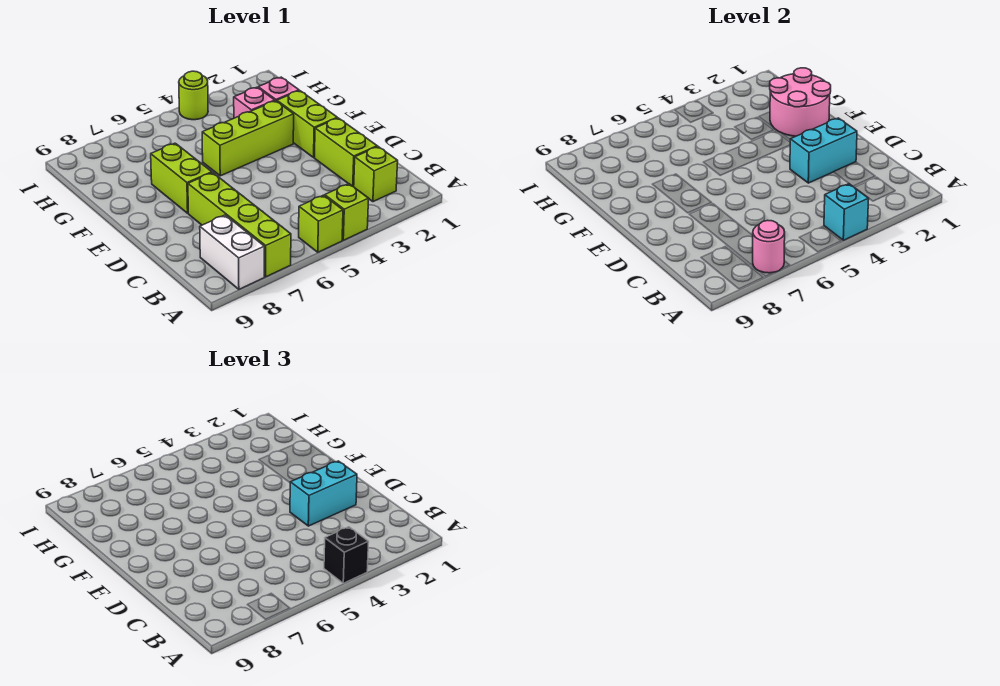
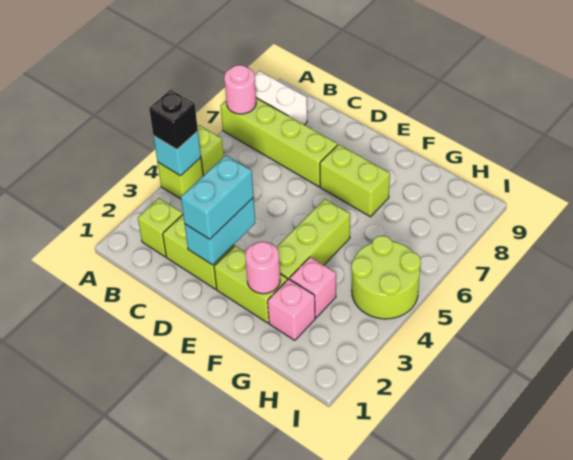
pink round brick F1:G2 level 2 -> pink round brick F2 level 2
lime round brick I4 level 1 -> lime round brick H4:I5 level 1

